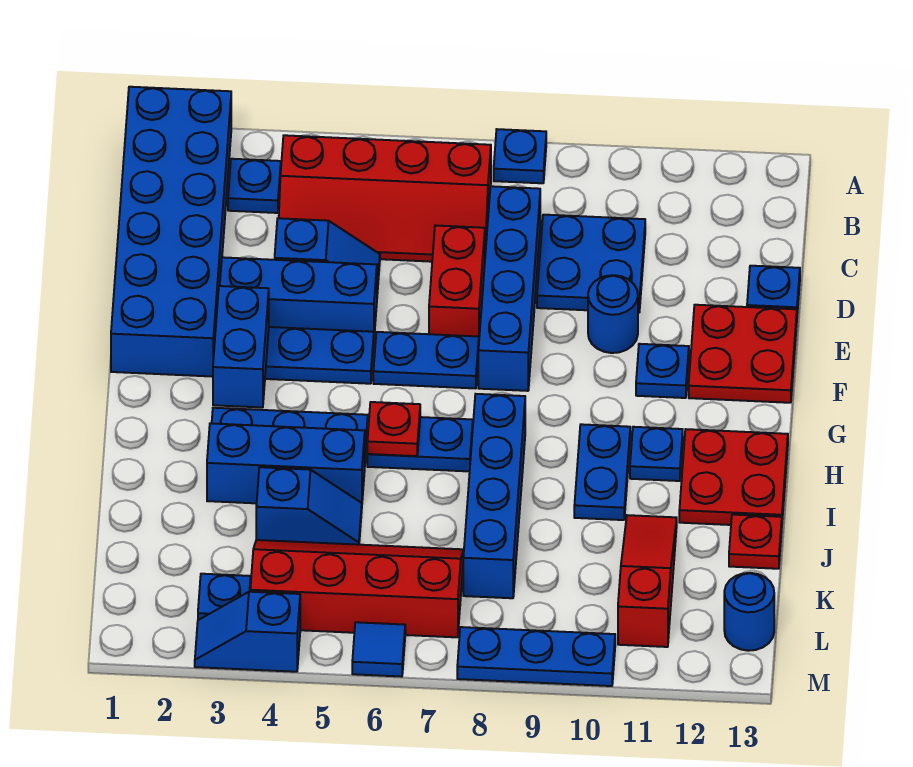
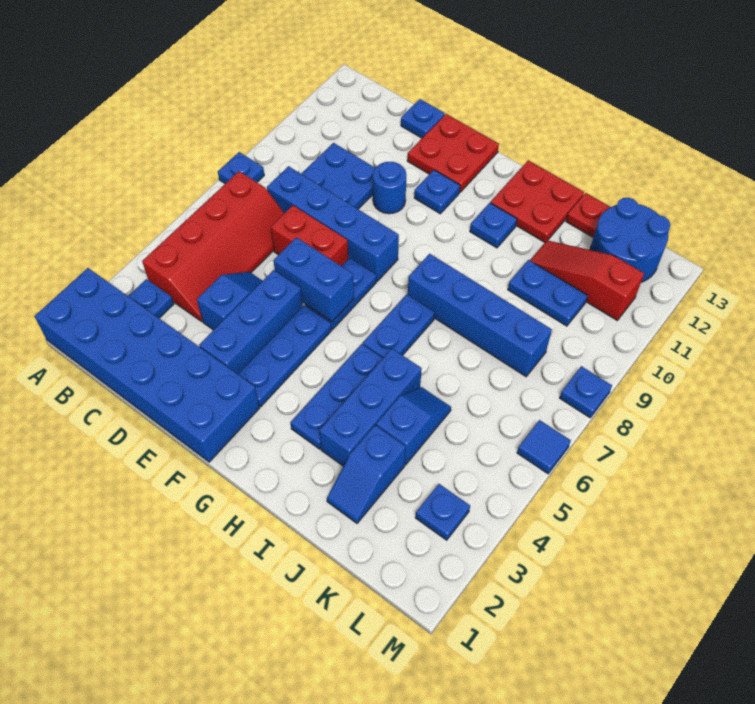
blue brick F3:G3 level 2 -> blue brick E6:F6 level 2
red plate H6 level 2 -> none
blue plate H10:I10 level 1 -> blue plate J10:K10 level 1
red slope K4:L7 level 1 top L -> none
blue round brick L13 level 1 -> blue round brick K12:L13 level 1
blue slope M3:M4 level 1 top 4 -> blue slope J2:J3 level 1 top 3
blue plate M8:M10 level 1 -> blue plate M8 level 1

